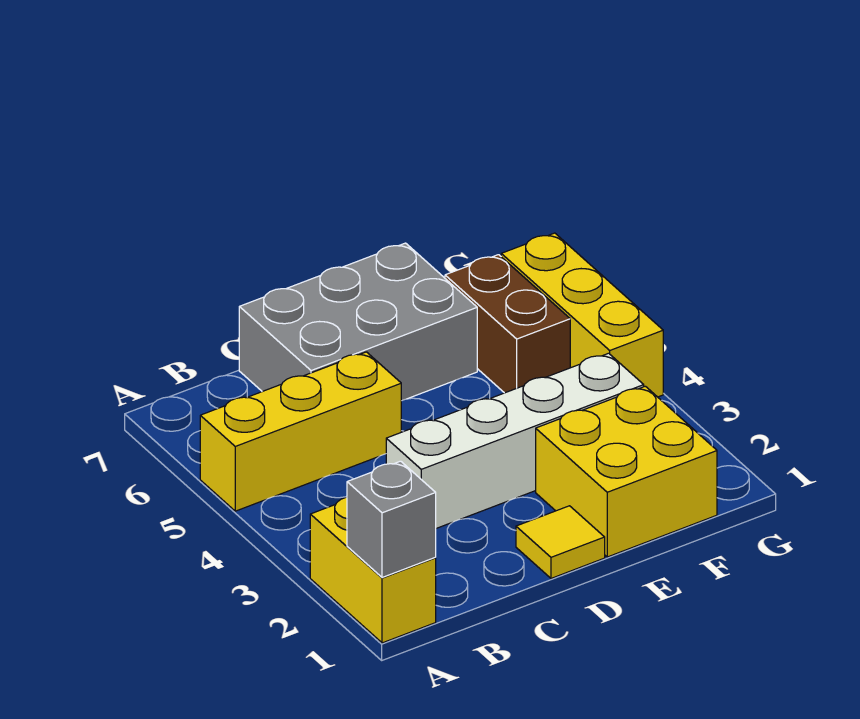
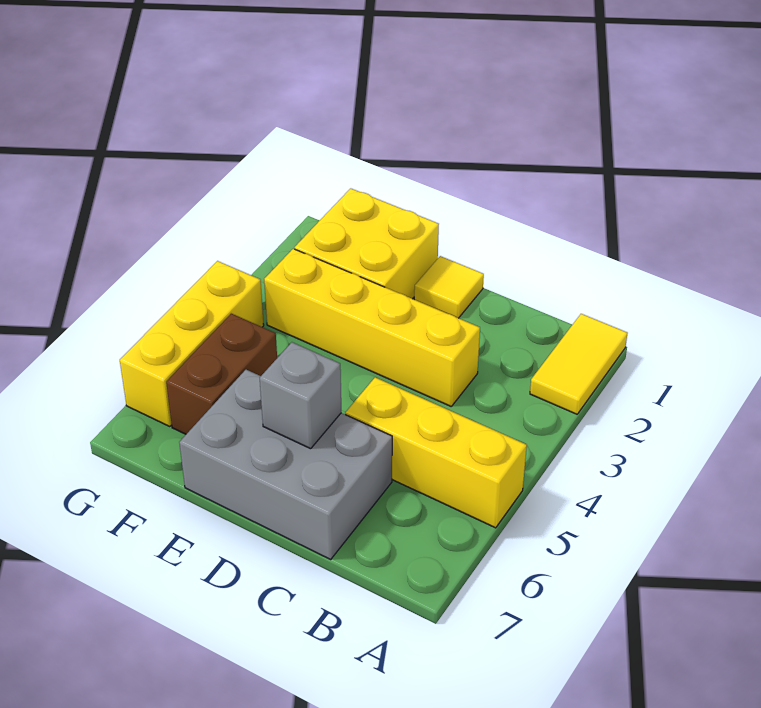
yellow brick A1:A2 level 1 -> yellow tile A1:A2 level 1
grey brick A1 level 2 -> grey brick D6 level 2
white brick C3:F3 level 1 -> yellow brick C3:F3 level 1

